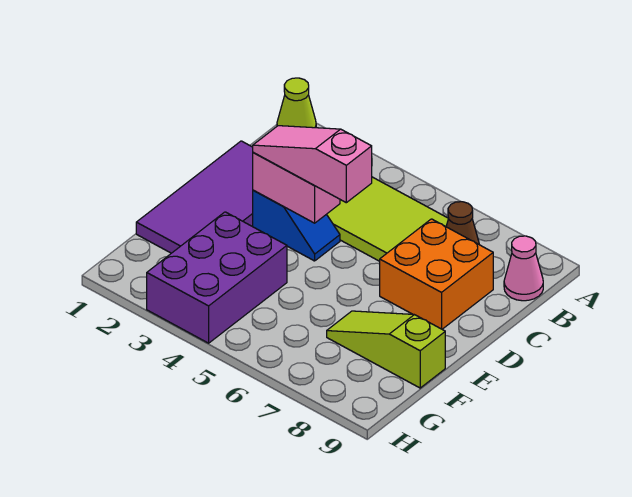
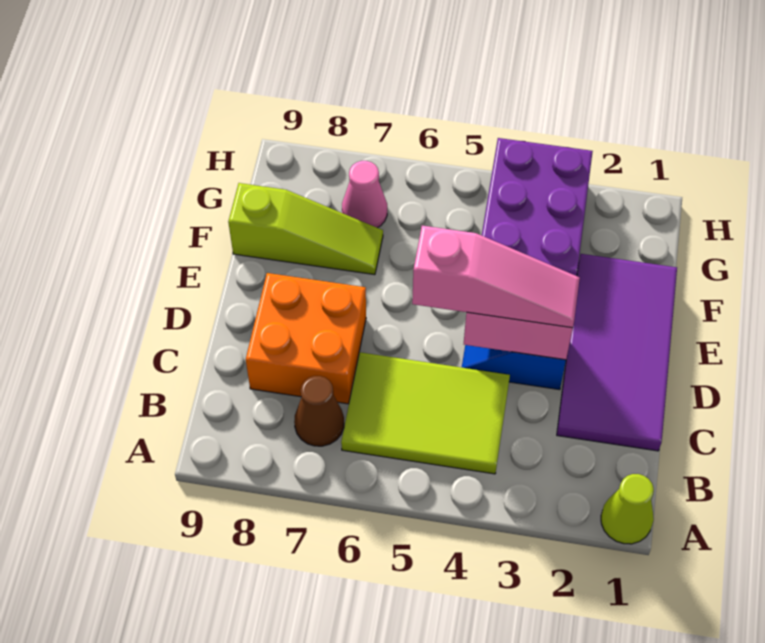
pink cone B9 level 1 -> pink cone G7 level 1

